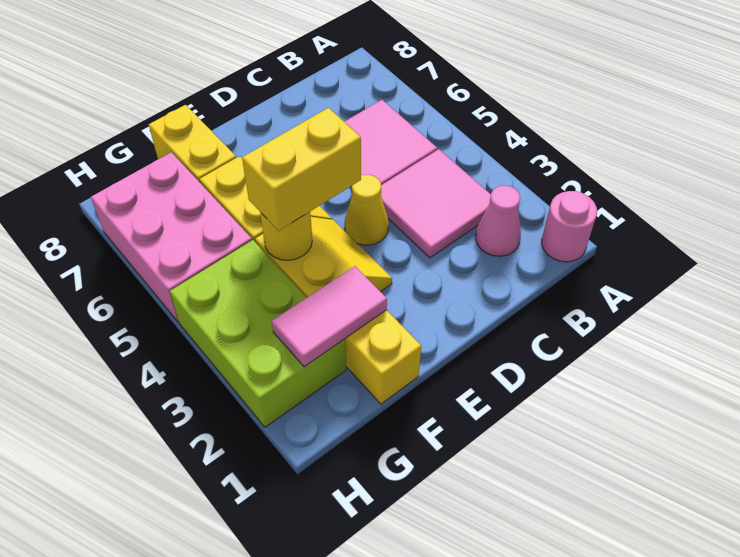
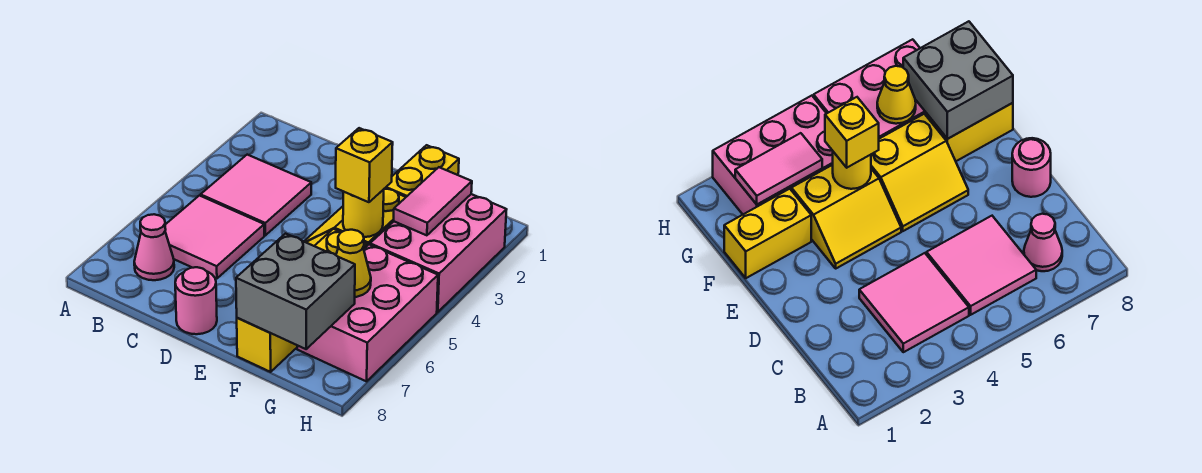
pink round brick A1 level 1 -> pink round brick D8 level 1
pink cone B2 level 1 -> pink cone B7 level 1
yellow cone D4 level 1 -> yellow cone G6 level 2
yellow brick E4:F4 level 3 -> yellow brick F4 level 3
pink tile F2:G2 level 2 -> pink tile G2:G3 level 2
none -> grey brick F7:G8 level 2
lime brick G2:H4 level 1 -> pink brick G2:H4 level 1

